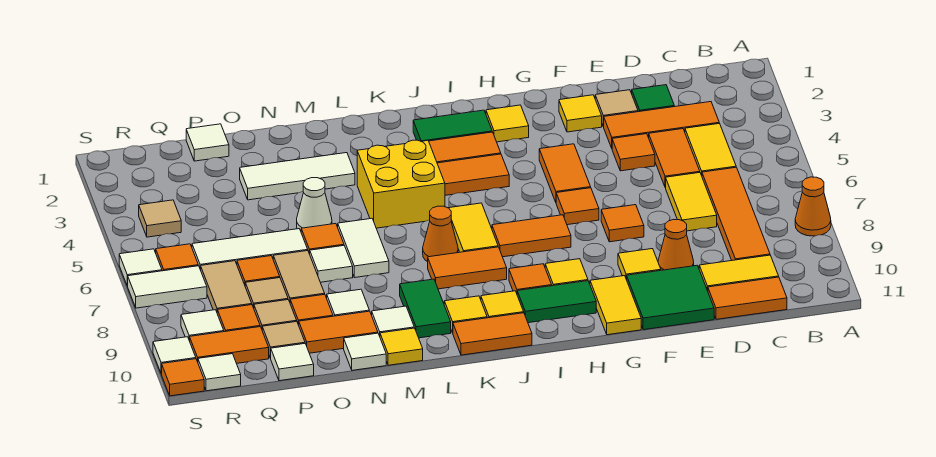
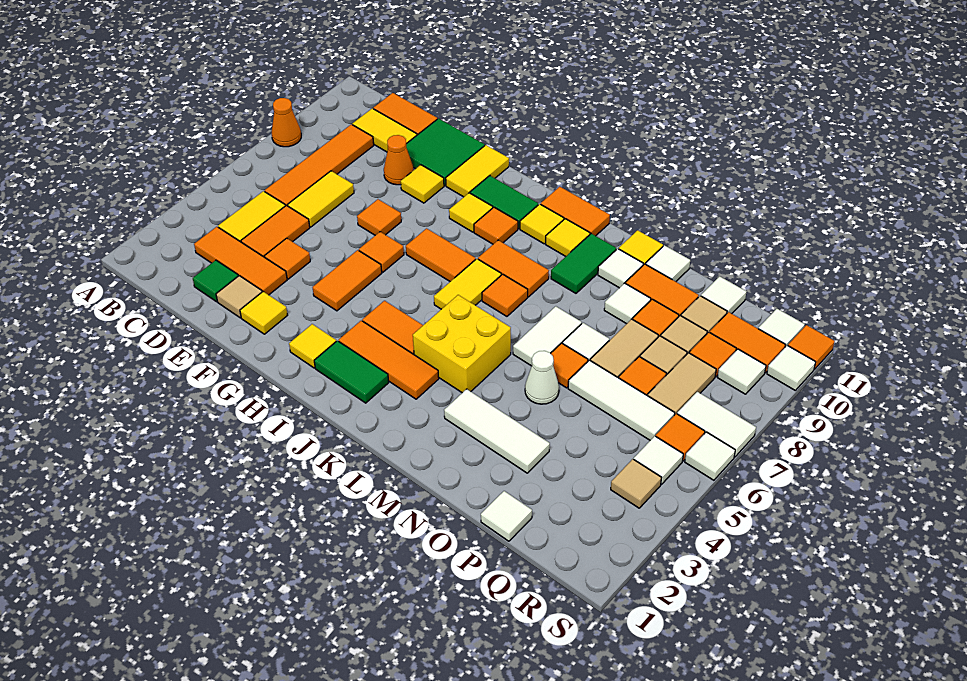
orange cone K7 level 1 -> orange tile K7 level 1
none -> white tile R5 level 1

